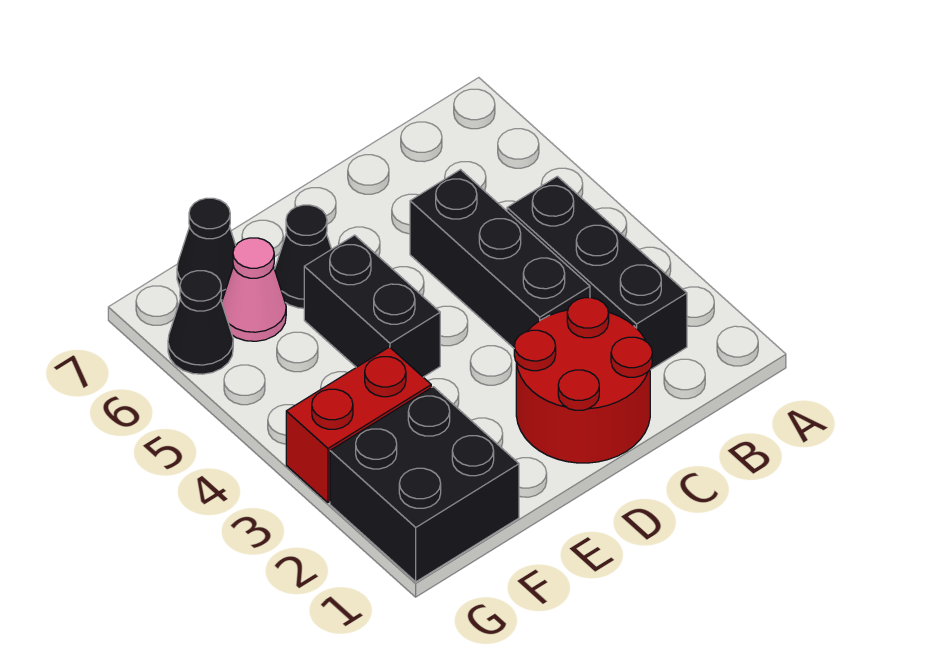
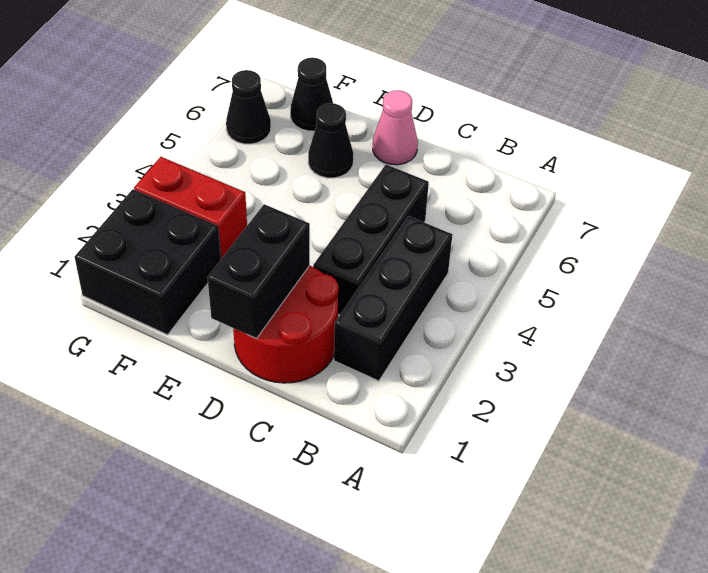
black brick E4:E5 level 1 -> black brick D1:D2 level 2
pink cone F6 level 1 -> pink cone D7 level 1

